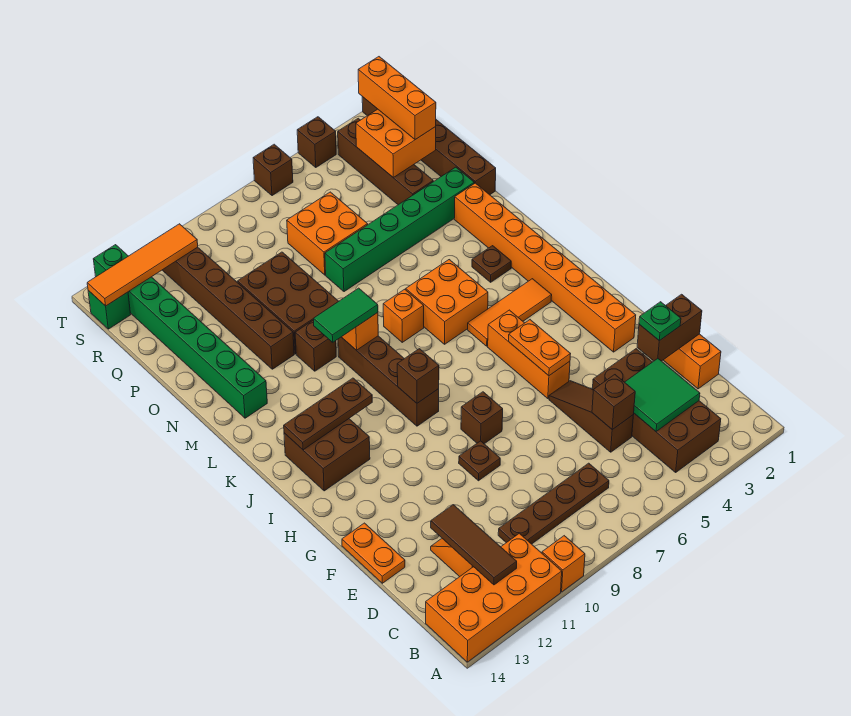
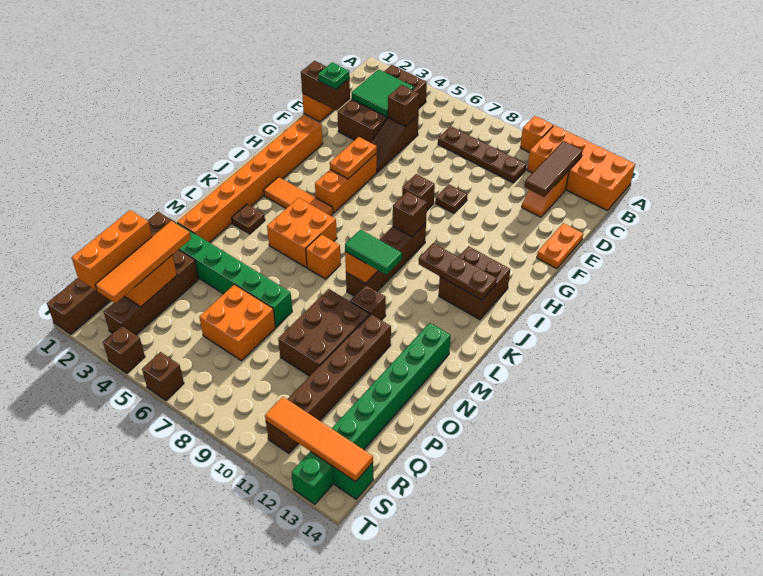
none -> orange tile P3:S3 level 3

